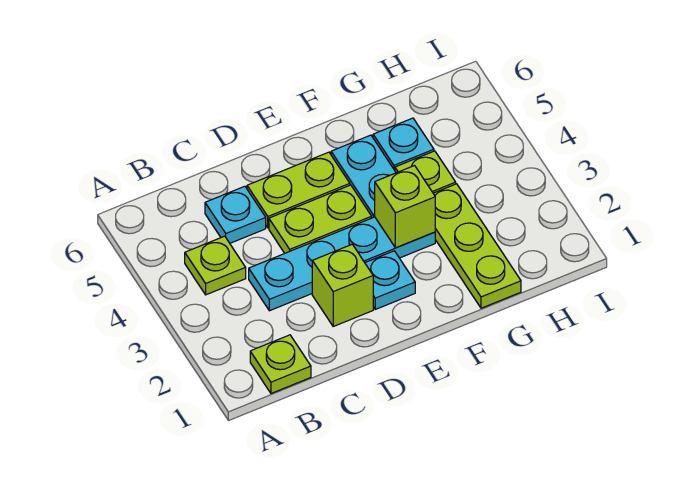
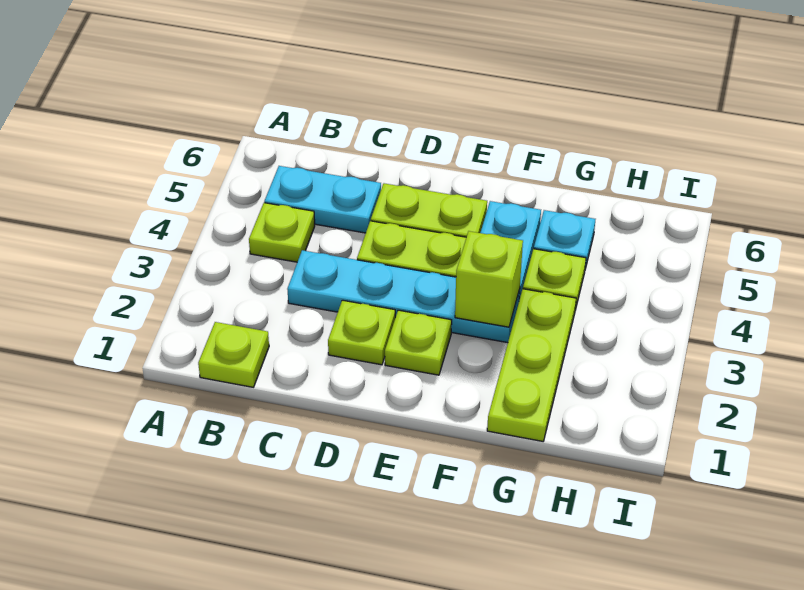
cyan plate C5 level 1 -> cyan plate B5:C5 level 1
lime brick D2 level 1 -> lime plate D2 level 1
cyan plate E2 level 1 -> lime plate E2 level 1

